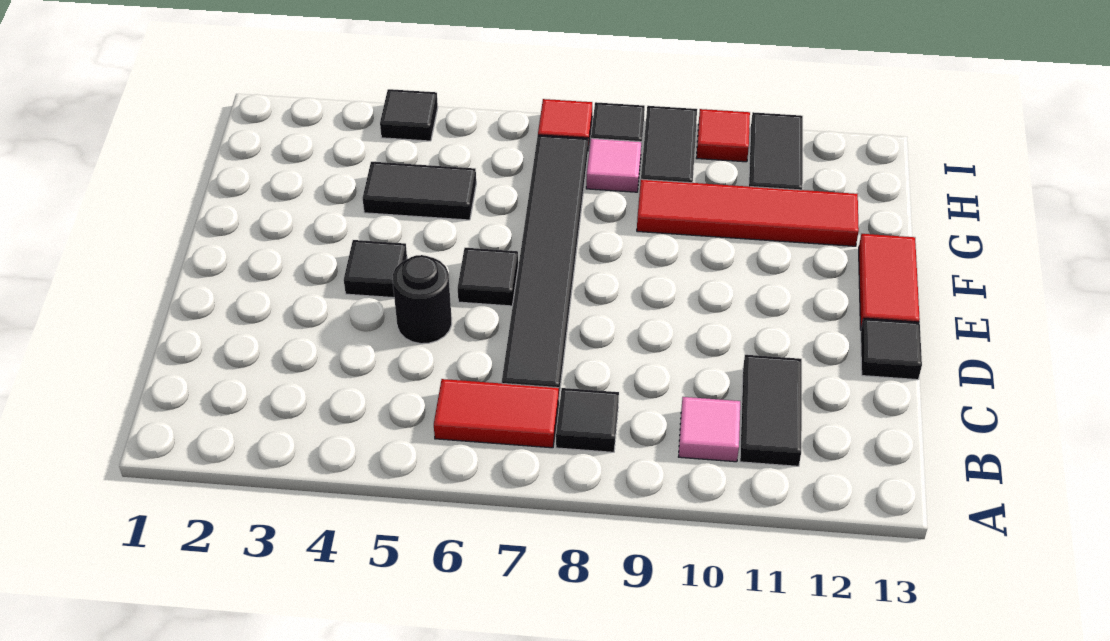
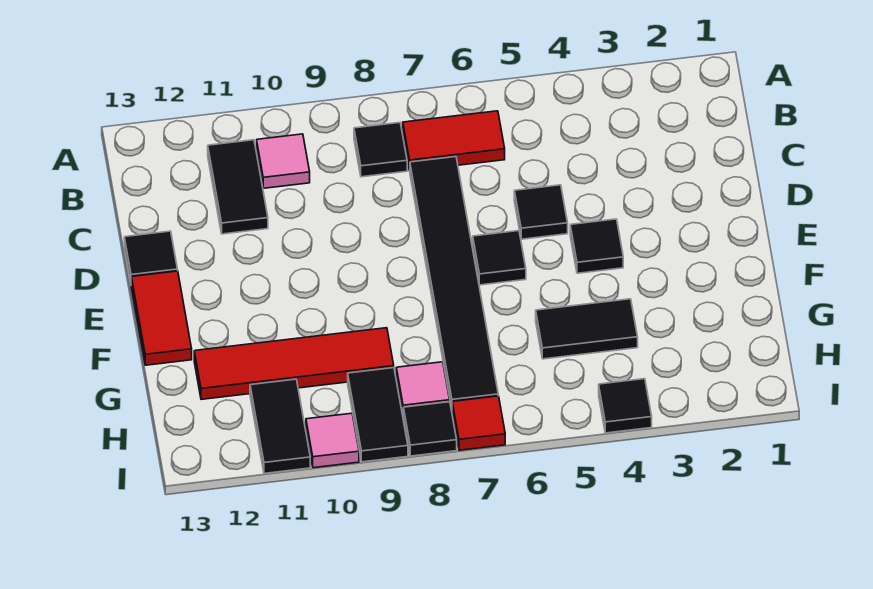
black round brick D5 level 1 -> black tile D5 level 1
red tile I10 level 1 -> pink tile I10 level 1

